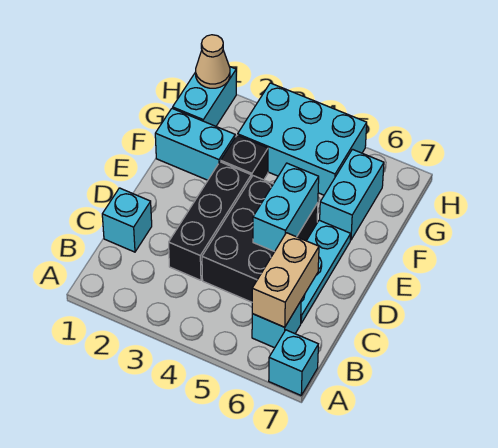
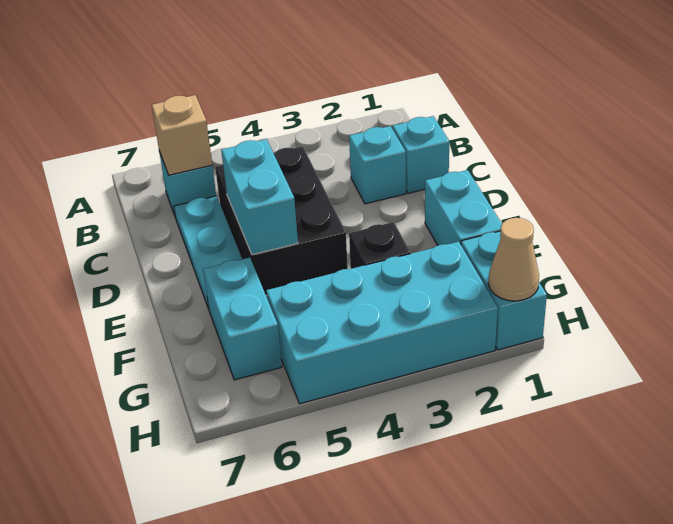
cyan brick A7 level 1 -> cyan brick C2 level 1
tan brick B6:C6 level 2 -> tan brick B6 level 2
black brick C3:E3 level 1 -> none
cyan brick F1:F2 level 1 -> cyan brick E1:F1 level 1
cyan brick G3:H5 level 1 -> cyan brick G2:H5 level 1

